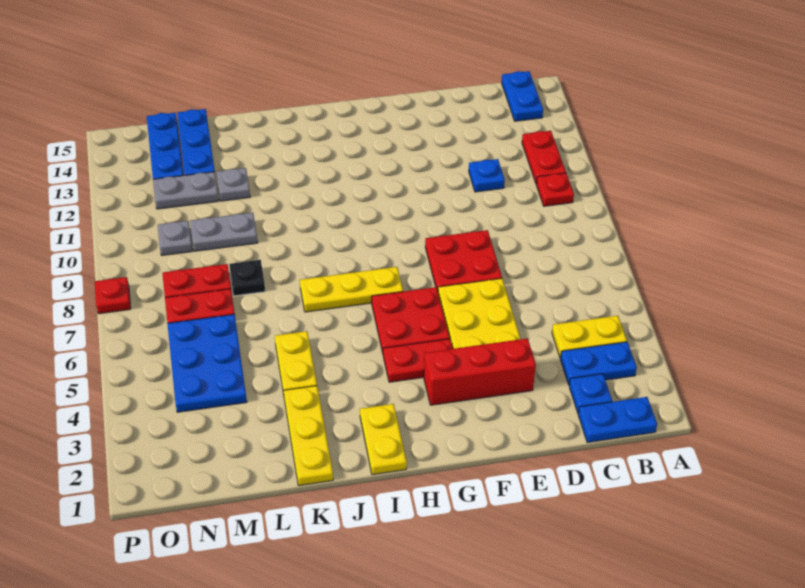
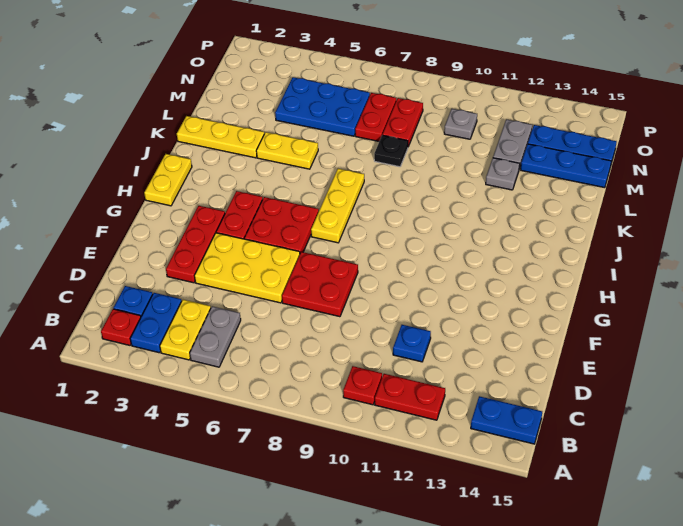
blue plate B1:C1 level 1 -> none
red brick E3:G3 level 1 -> red plate E3:G3 level 1
yellow plate I1:I2 level 1 -> yellow plate H1:I1 level 1
grey plate L10:M10 level 1 -> grey plate B5:C5 level 1
red plate P8 level 1 -> red plate B2 level 1

